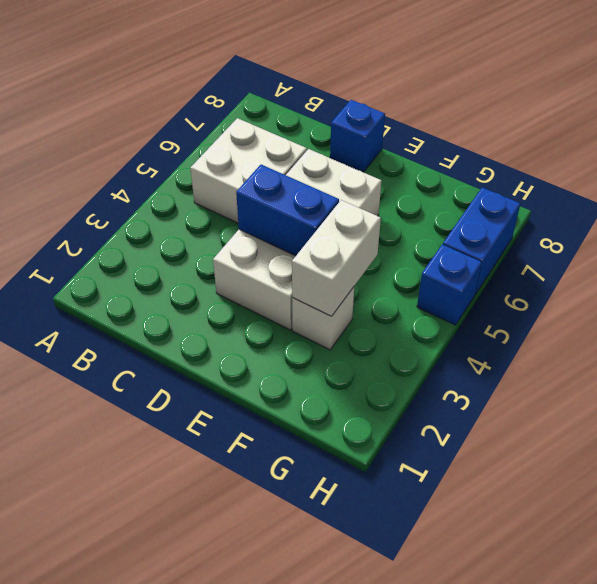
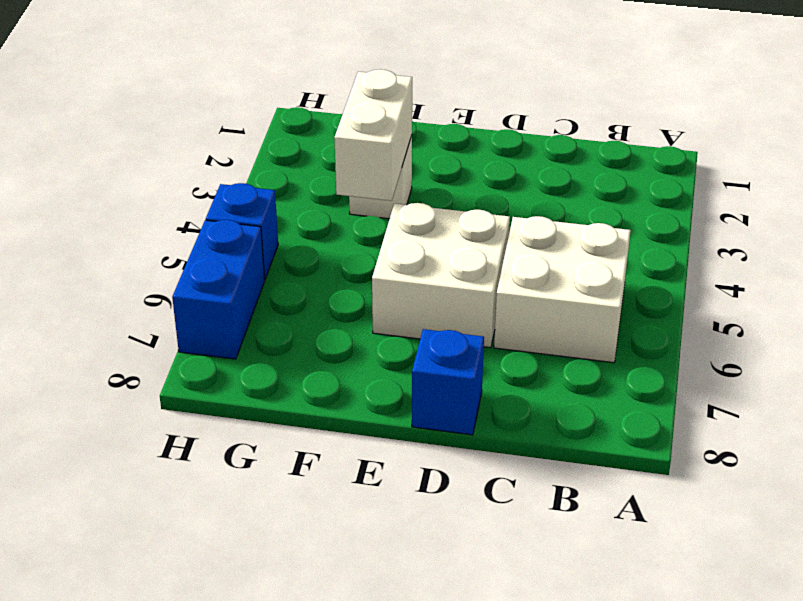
white brick D3:E6 level 1 -> white brick D5:E6 level 1
blue brick D4:E4 level 2 -> none

